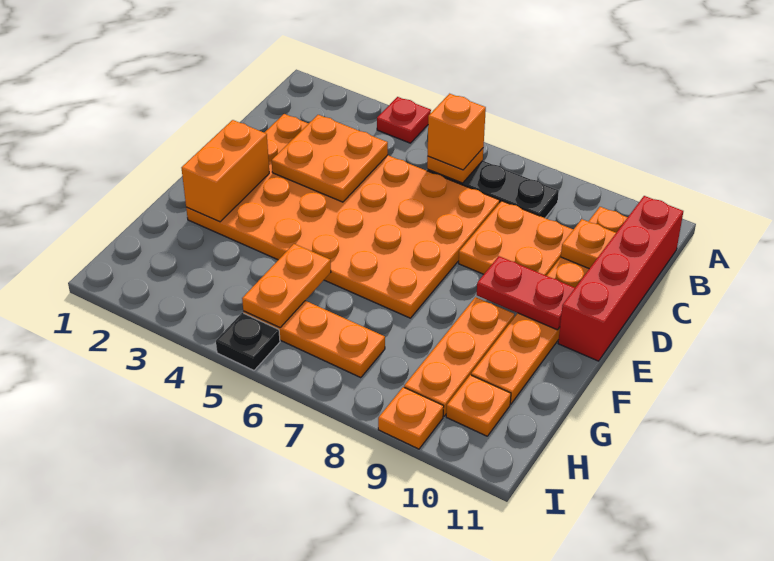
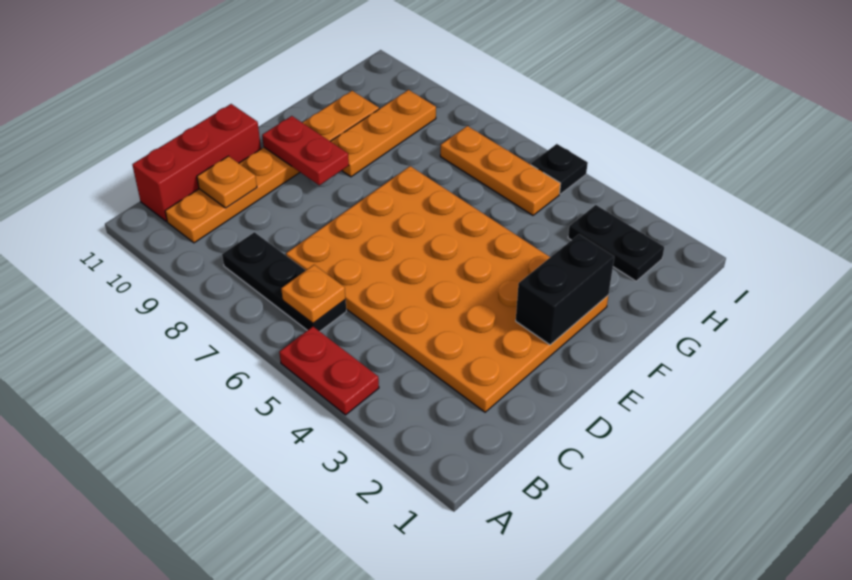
red plate A4 level 1 -> red plate A4:A5 level 1
orange brick B6 level 3 -> none
red brick B11:E11 level 1 -> red brick B11:D11 level 1
orange plate C3:D4 level 2 -> none
orange plate C8:D9 level 1 -> none
orange brick E2:F2 level 2 -> black brick E2:F2 level 2
orange plate G5:H5 level 2 -> none
none -> black plate H2:H3 level 1
orange plate H10 level 1 -> none
orange plate I9 level 1 -> none

